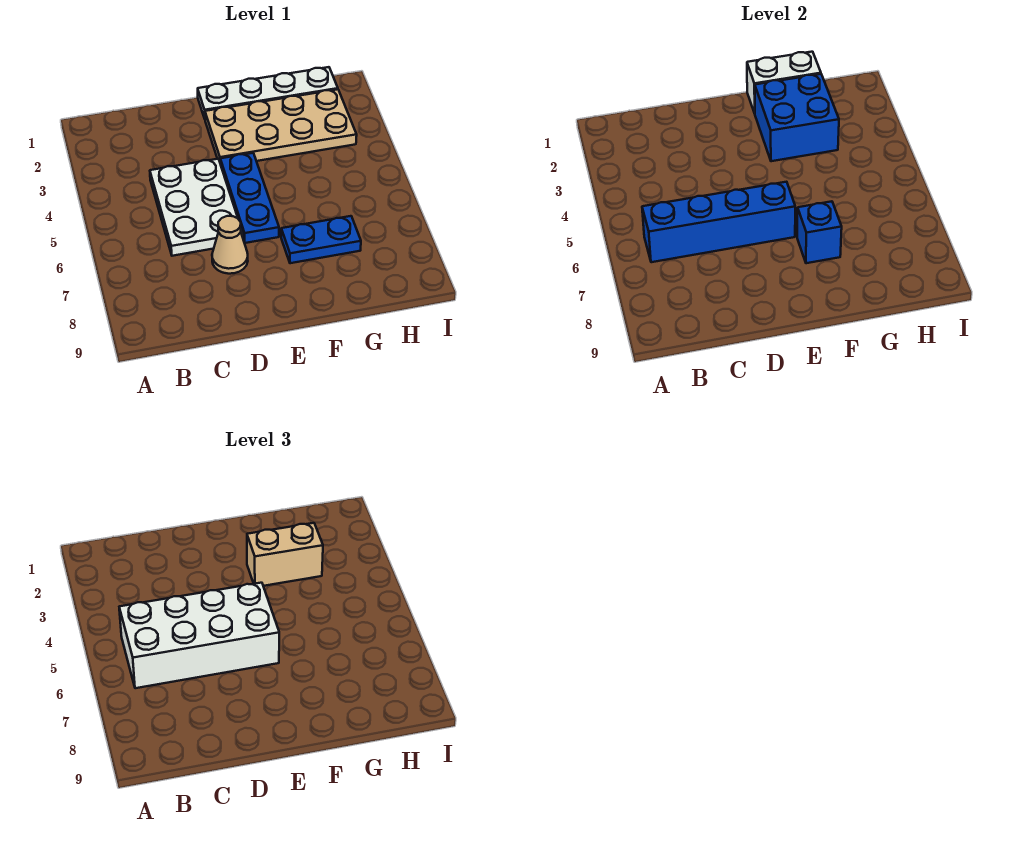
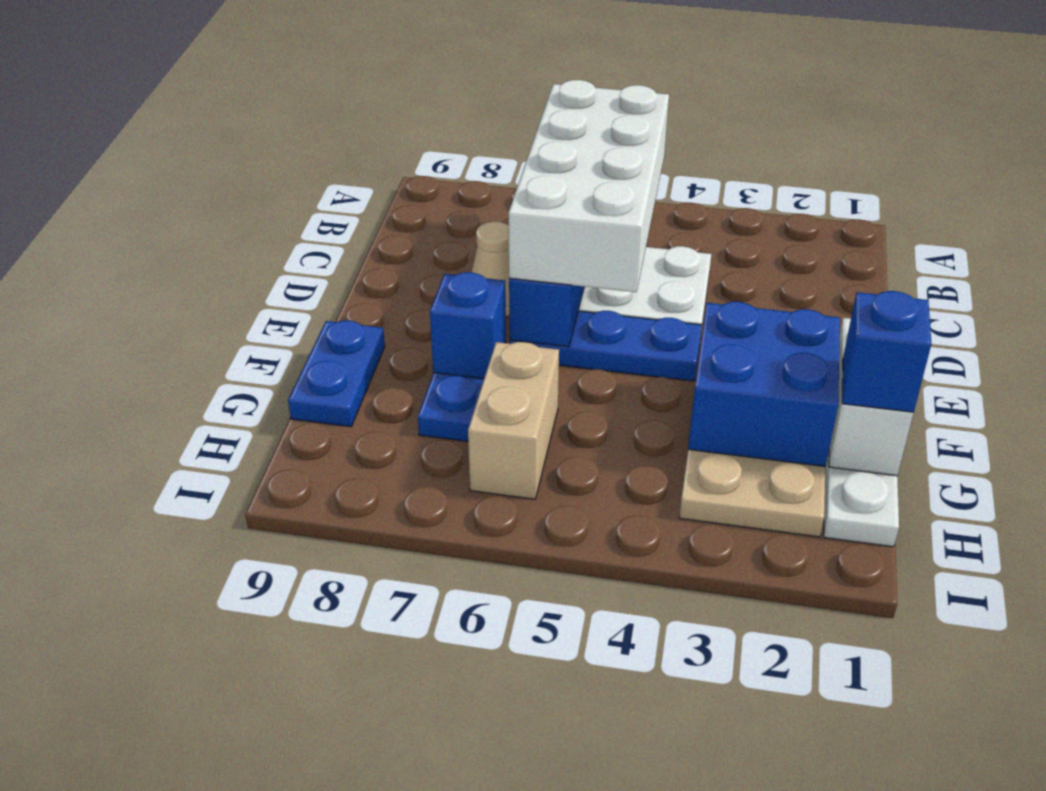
tan brick F3:G3 level 3 -> tan brick G6:H6 level 1
none -> blue plate F9:G9 level 1
none -> blue brick G1 level 3

